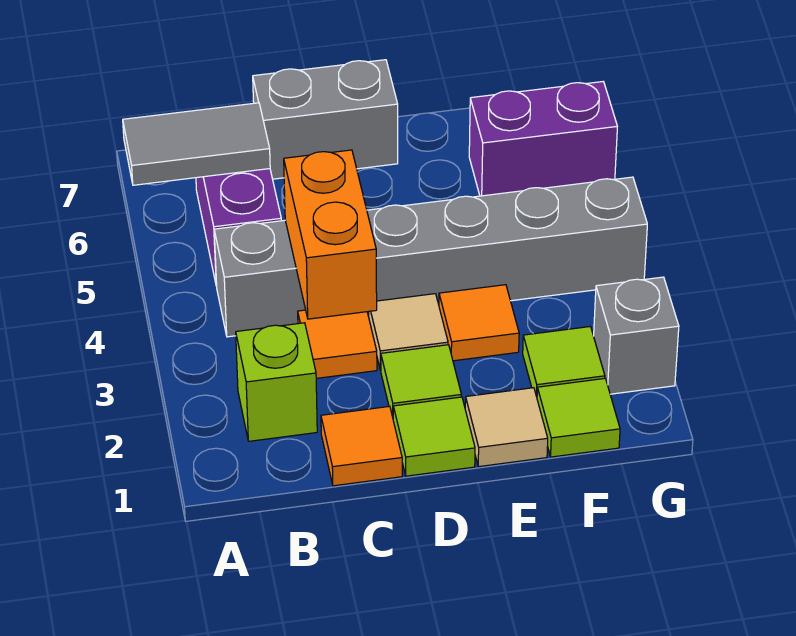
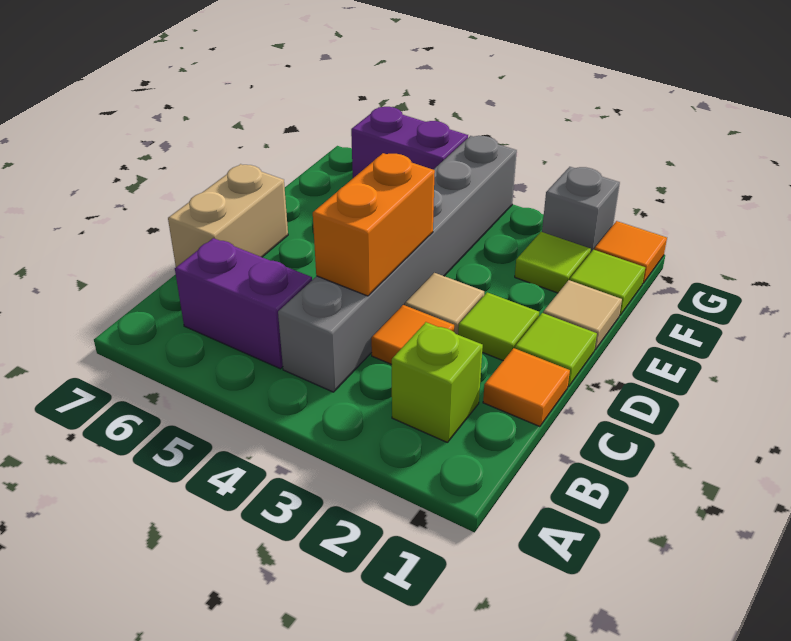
grey tile A6:B6 level 2 -> none
orange brick C3:C4 level 2 -> orange brick C4:D4 level 2
grey brick C7:D7 level 1 -> tan brick C7:D7 level 1
orange tile E3 level 1 -> orange tile G1 level 1
purple brick F6:G6 level 1 -> purple brick G5:G6 level 1

